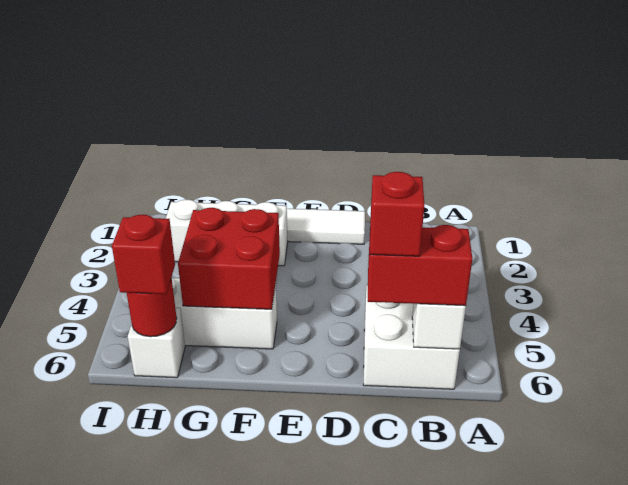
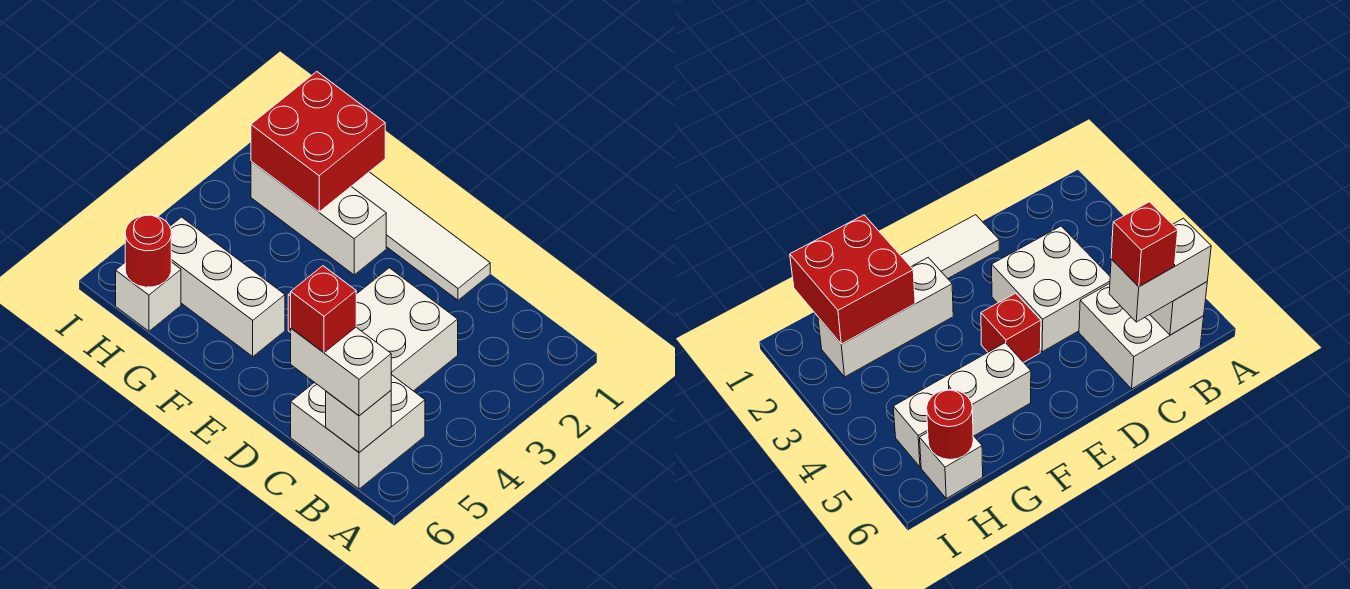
red brick B6:C6 level 3 -> white brick B6:C6 level 3
none -> white brick C3:D4 level 1
red brick F4:G5 level 2 -> red brick G1:H2 level 2
red brick H6 level 3 -> red brick E4 level 1

